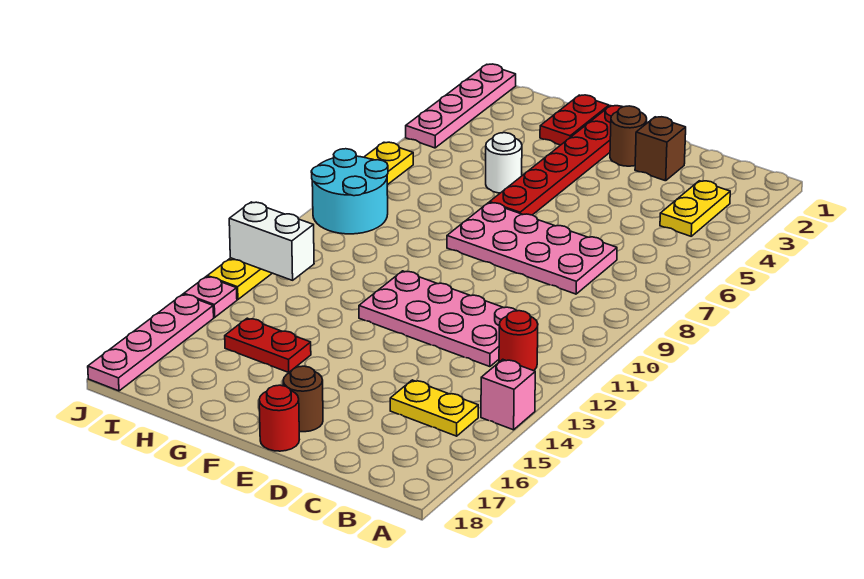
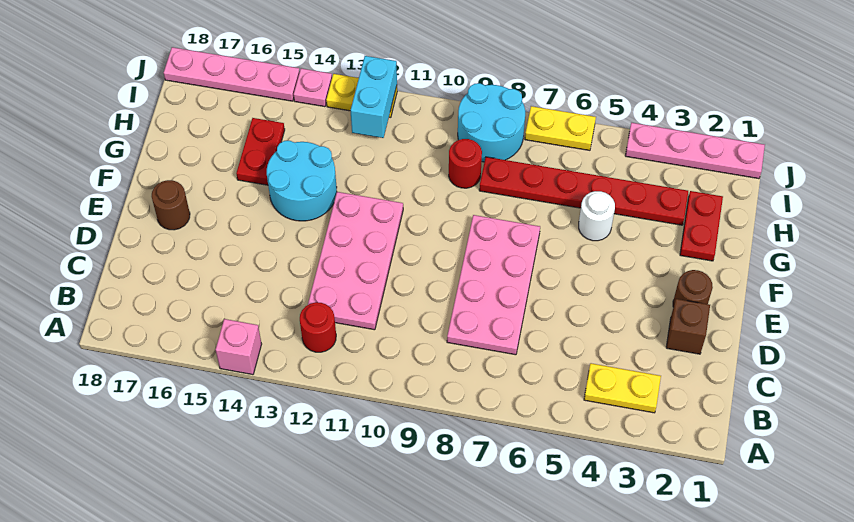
yellow plate B15:C15 level 1 -> none
red round brick E18 level 1 -> red round brick H9 level 1
red plate F1:F6 level 1 -> red plate H3:H8 level 1
none -> cyan round brick F13:G14 level 1
red plate G1:G2 level 1 -> red plate G2:H2 level 1
white brick I12:J12 level 2 -> cyan brick I12:J12 level 2

